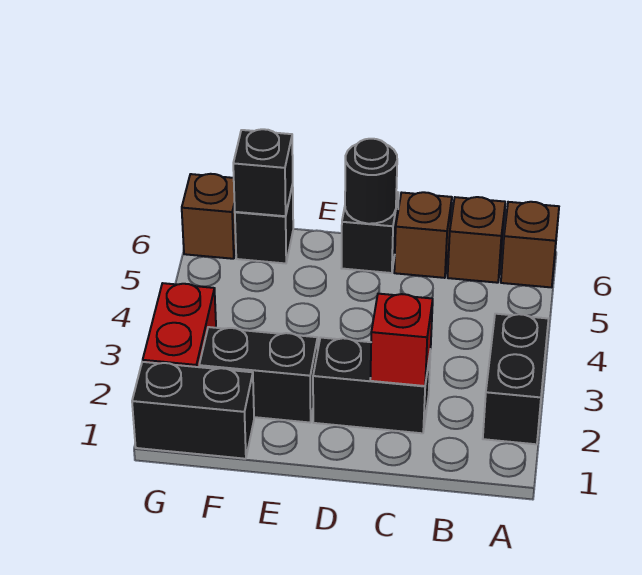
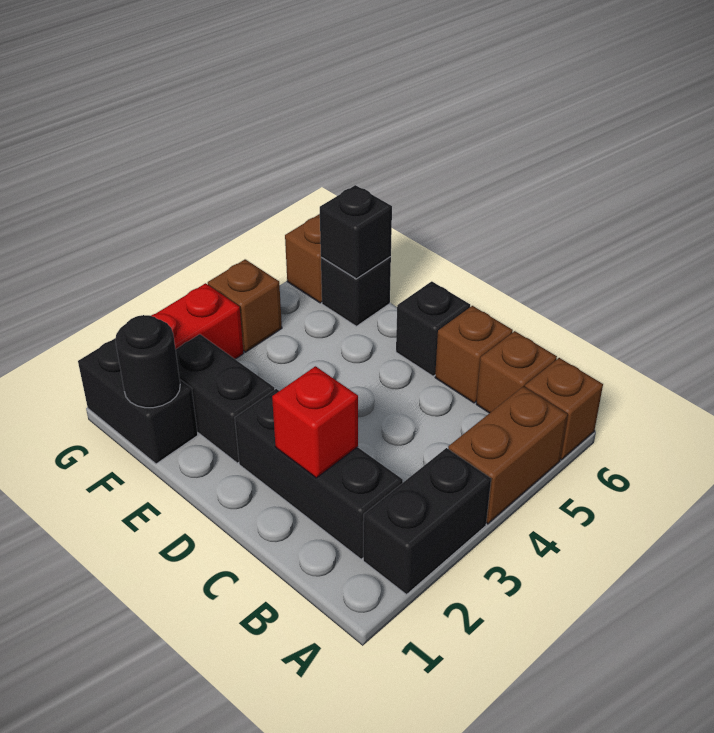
none -> brown brick A4:A5 level 1
black brick C2:D2 level 1 -> black brick B2:D2 level 1
black round brick D6 level 2 -> black round brick F1 level 2
none -> brown brick G4 level 1

